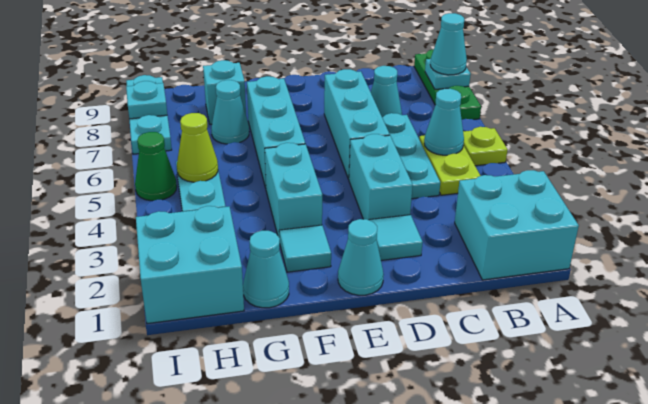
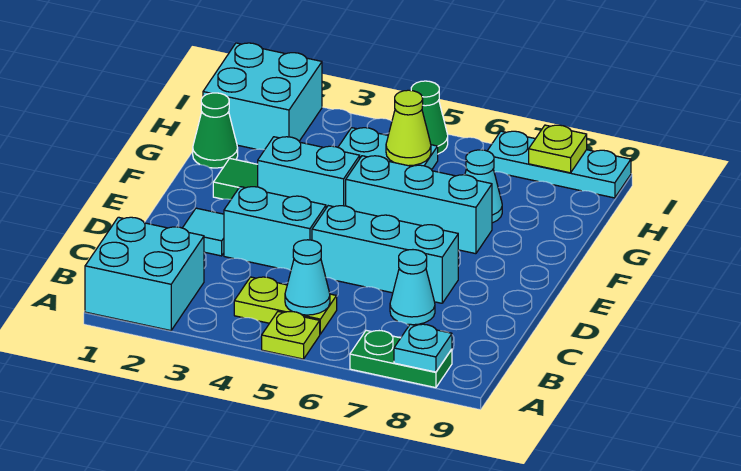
green plate A7:A9 level 1 -> green plate A7:A8 level 1
cyan cone A8 level 3 -> none
cyan plate C4:C6 level 1 -> none
cyan cone E1 level 1 -> none
cyan tile F2 level 1 -> green tile F2 level 1
cyan cone G1 level 1 -> green cone G1 level 1
cyan brick G8 level 1 -> none
cyan plate I8 level 2 -> lime plate I8 level 2

